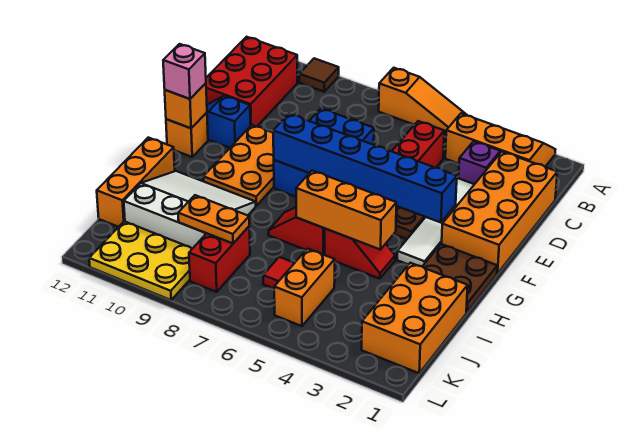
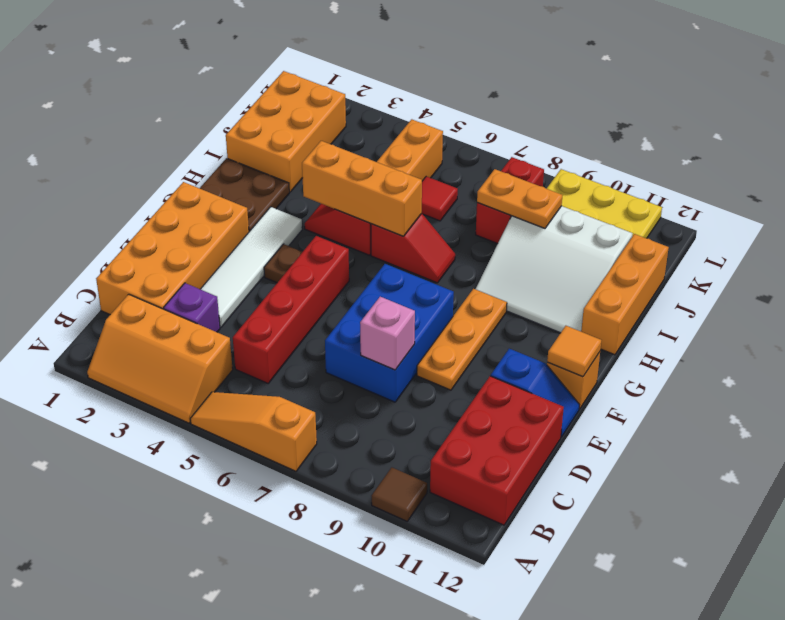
orange plate E9:G10 level 1 -> orange plate E9:G9 level 1
blue brick F3:F8 level 2 -> none
orange brick F12 level 2 -> orange tile F12 level 2
pink brick F12 level 3 -> pink brick D8 level 2

